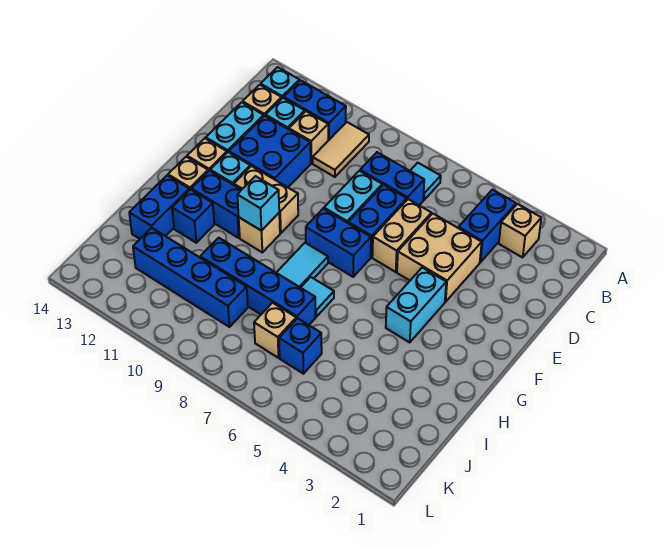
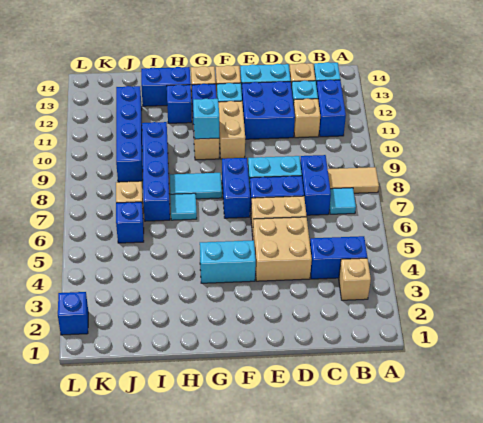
tan tile B10:C10 level 1 -> tan tile A8:B8 level 1
none -> blue brick L2 level 1

